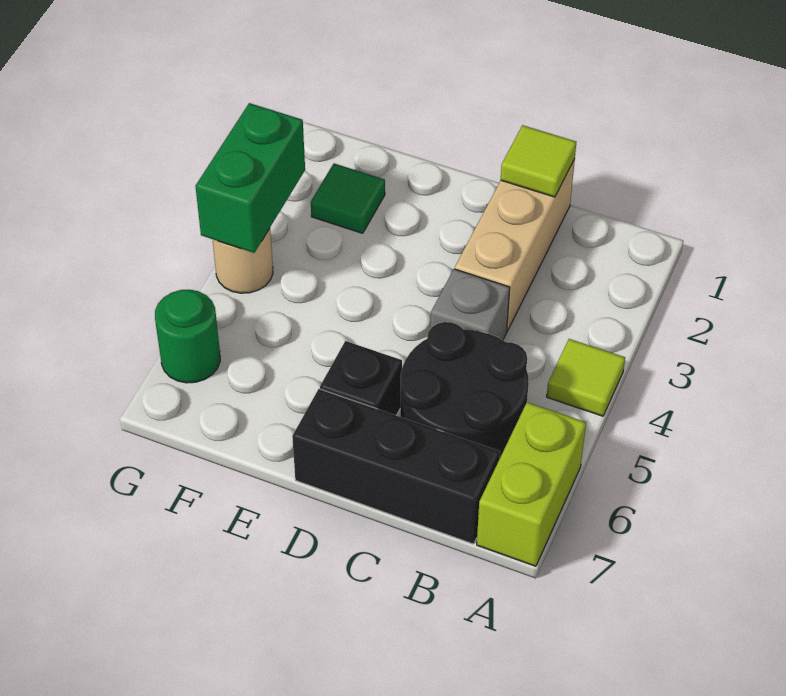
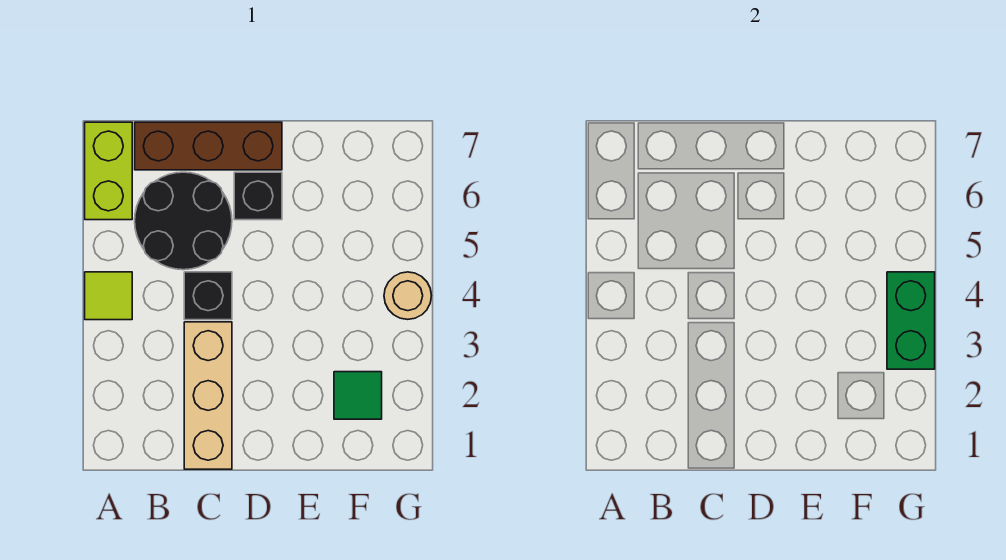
black brick B7:D7 level 1 -> brown brick B7:D7 level 1
lime tile C1 level 2 -> none
grey brick C4 level 1 -> black brick C4 level 1
green round brick G6 level 1 -> none

